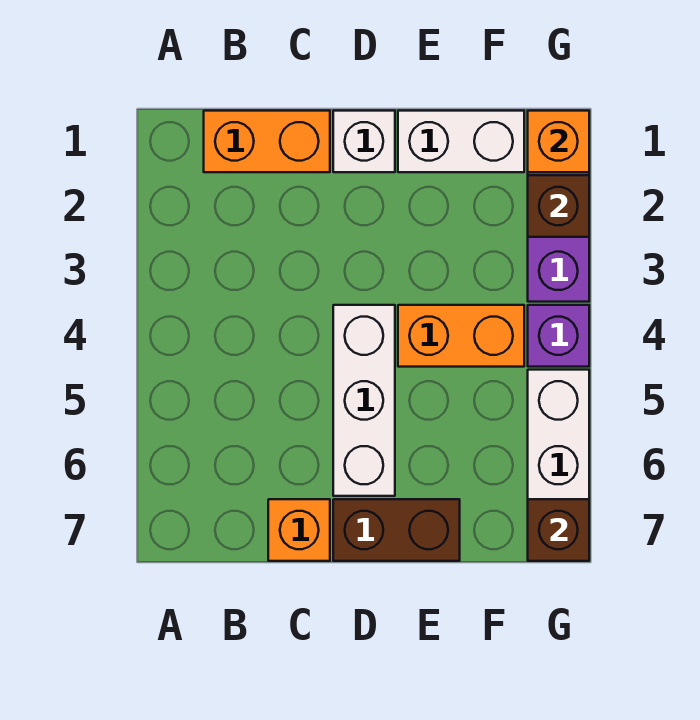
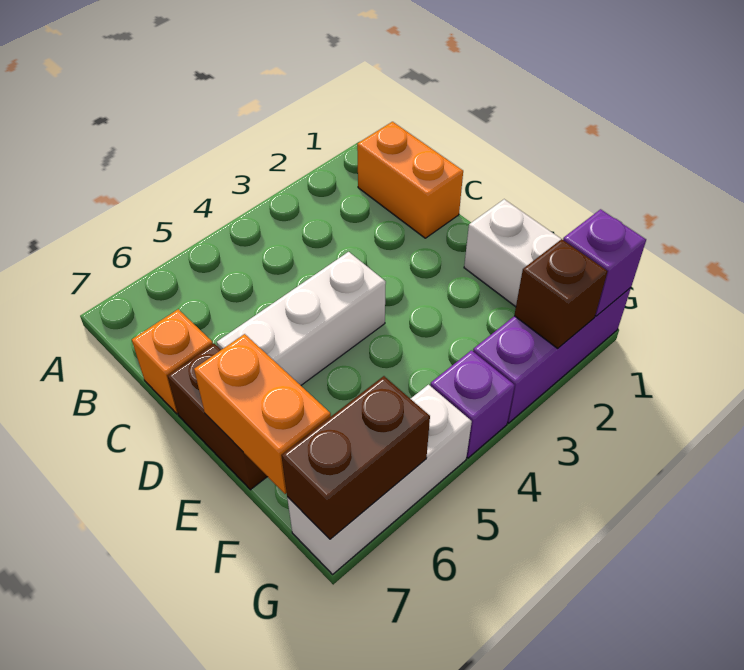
white brick D1 level 1 -> none
orange brick E4:F4 level 1 -> orange brick E7:F7 level 2
orange brick G1 level 2 -> purple brick G1 level 2
brown brick G7 level 2 -> brown brick G6:G7 level 2

